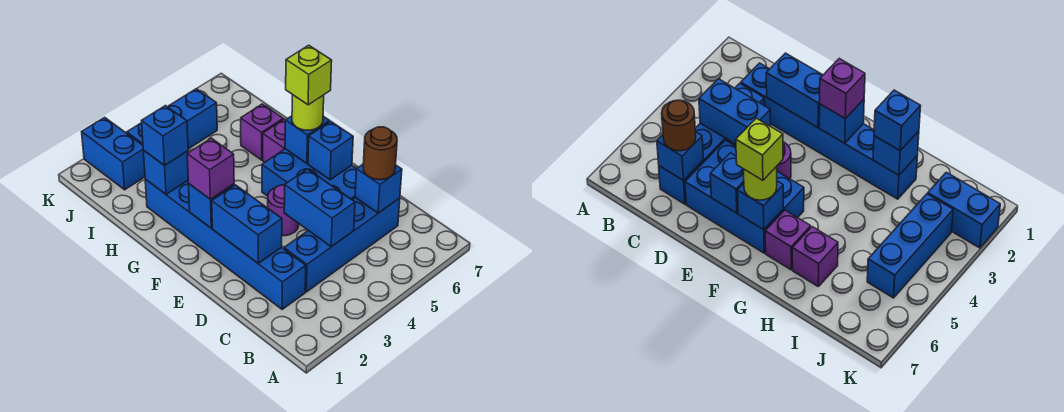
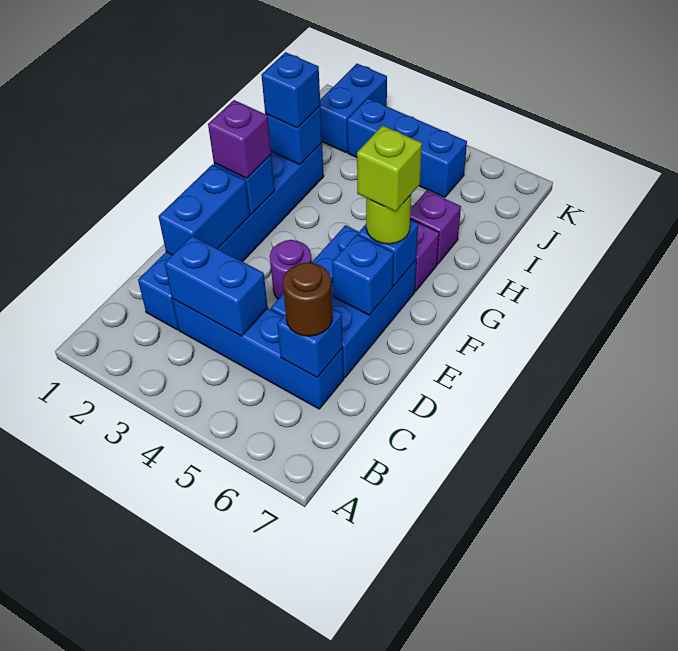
blue brick C4:D4 level 2 -> blue brick C3:C4 level 2

